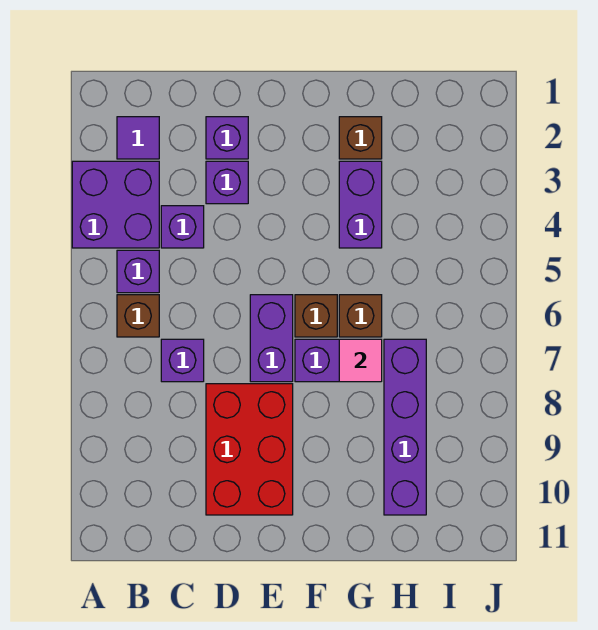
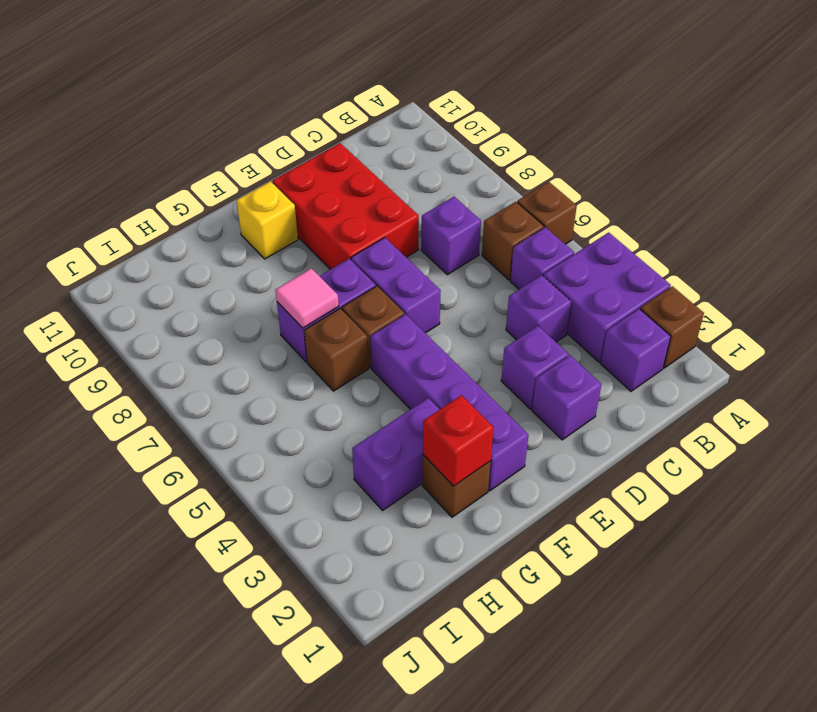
none -> brown brick A2 level 1
none -> brown brick A6 level 1
purple tile B2 level 1 -> purple brick B2 level 1
none -> yellow brick F10 level 1
none -> red brick G2 level 2
purple brick G3:G4 level 1 -> purple brick G3:H3 level 1
purple brick H7:H10 level 1 -> purple brick F2:F5 level 1

